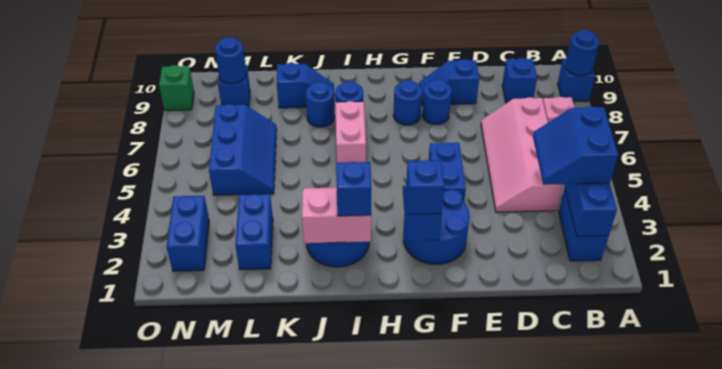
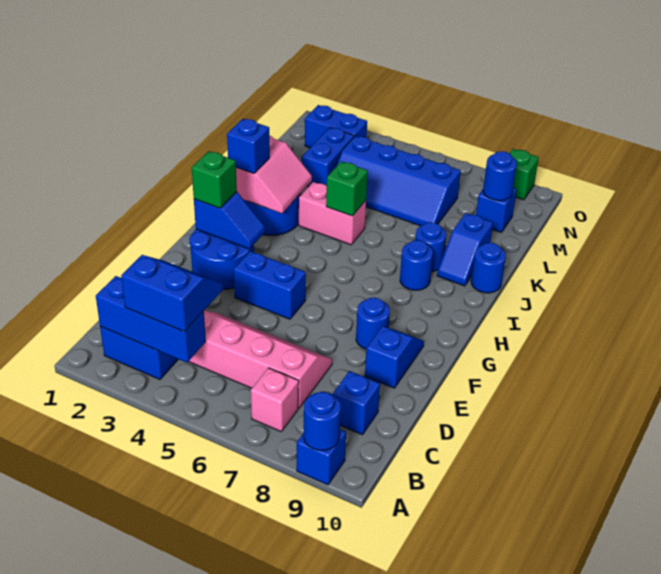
blue brick G2 level 3 -> green brick G2 level 3
blue round brick G8 level 1 -> blue round brick J10 level 1
pink brick I6:I7 level 1 -> pink brick J4:J5 level 1
none -> green brick J5 level 2
blue brick L2:L3 level 1 -> blue brick L3:M3 level 1
blue slope L5:M7 level 1 top M -> blue slope L4:M7 level 1 top M

